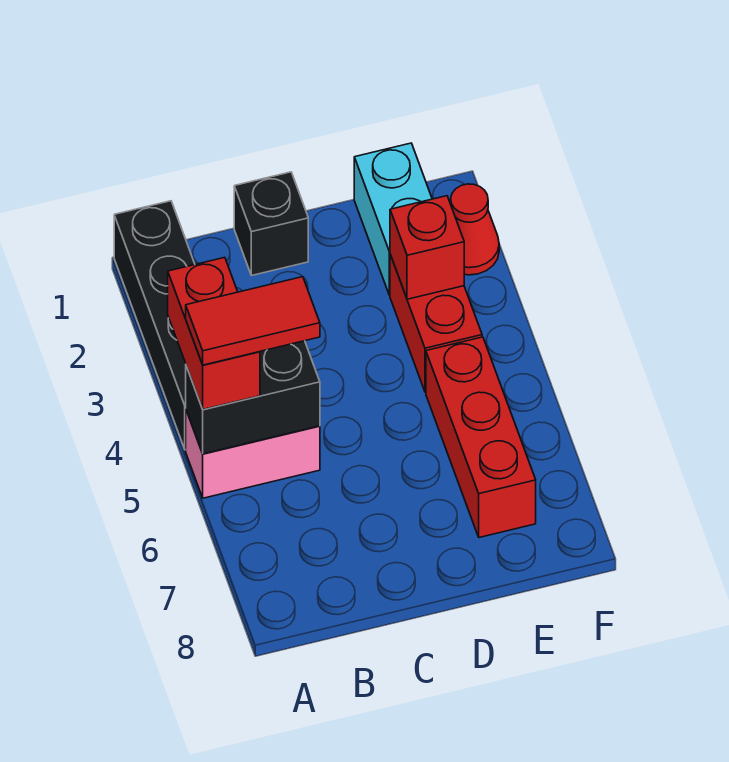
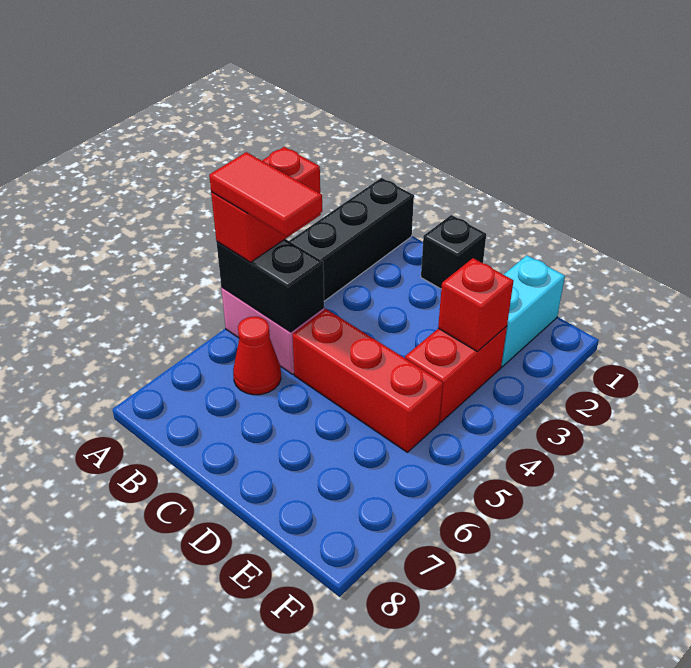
red brick E5:E7 level 1 -> red brick C5:E5 level 1
red cone F2 level 1 -> red cone B6 level 1

